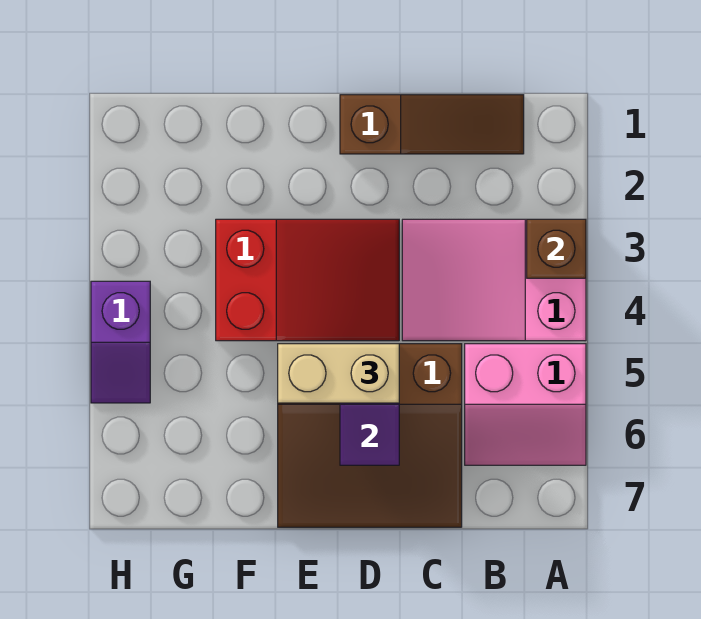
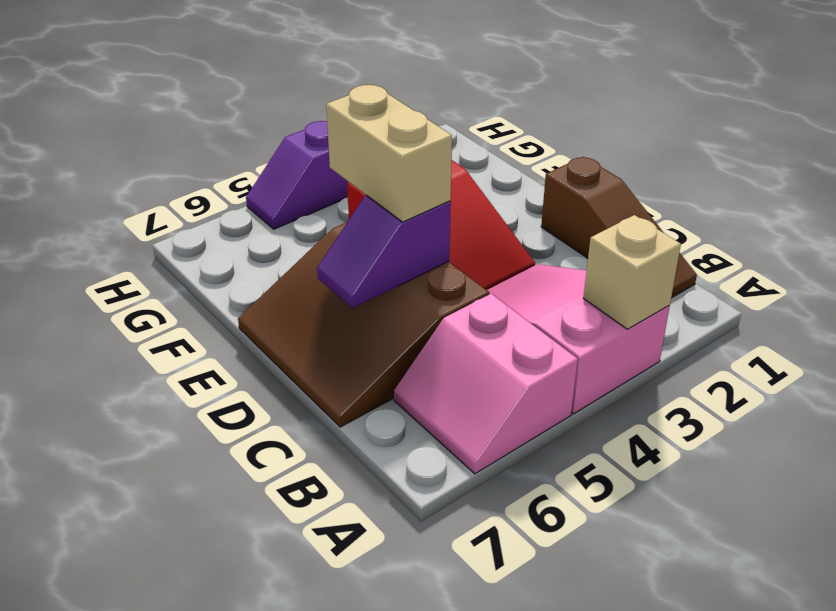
brown brick A3 level 2 -> tan brick A3 level 2

